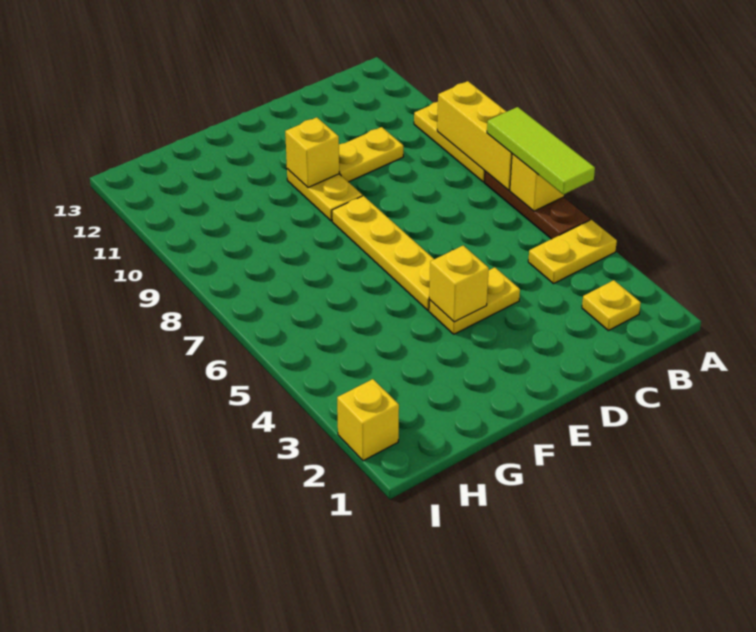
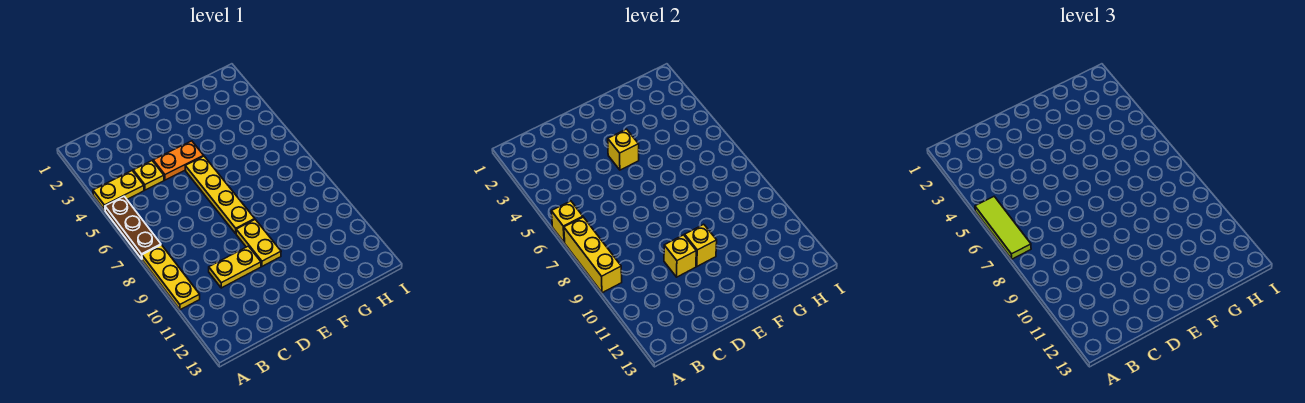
yellow plate B2 level 1 -> yellow plate C4 level 1
yellow plate D4:E4 level 1 -> orange plate D4:E4 level 1
yellow brick I2 level 1 -> yellow brick D10 level 2

